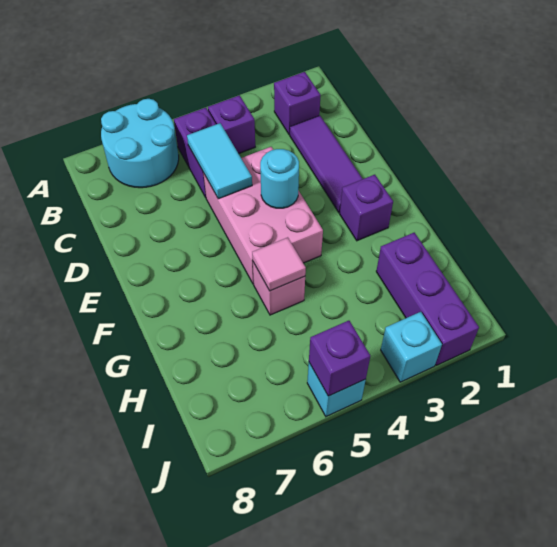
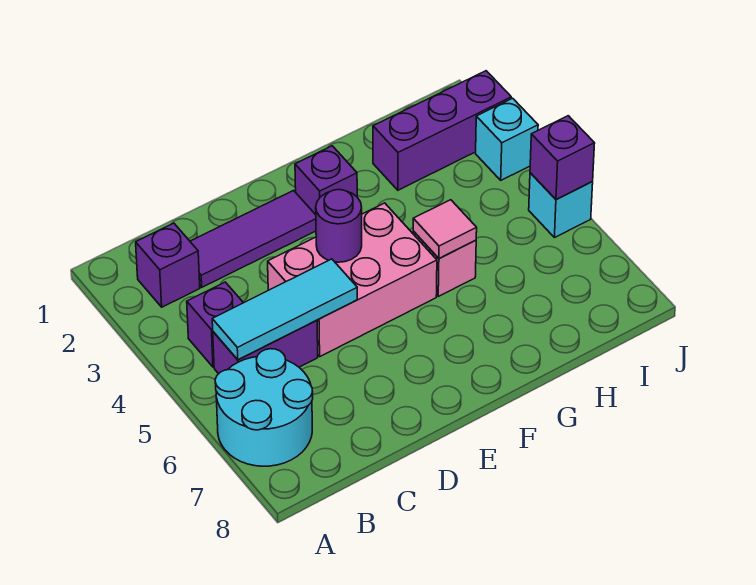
cyan tile C5:D5 level 2 -> cyan tile B5:D5 level 2
cyan round brick E4 level 2 -> purple round brick E4 level 2

